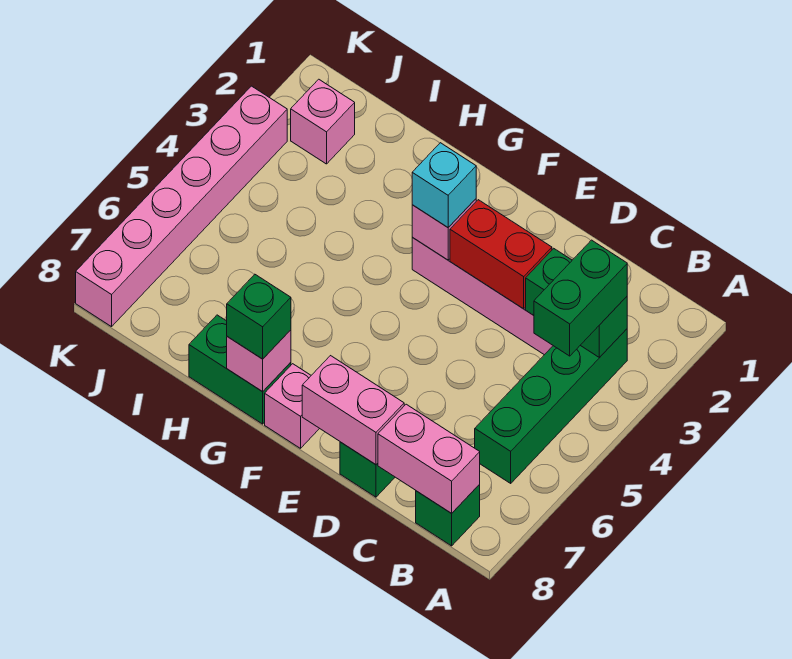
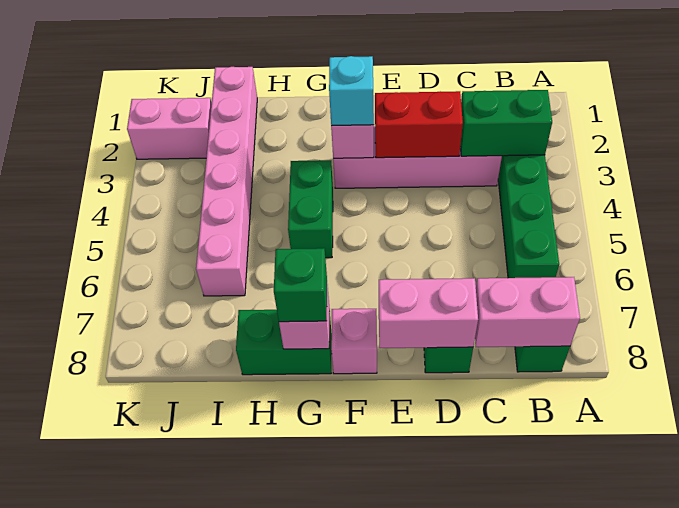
green brick B3:B4 level 3 -> green brick G4:G5 level 1
pink brick J2 level 1 -> pink brick J2:K2 level 1
pink brick K3:K8 level 1 -> pink brick I1:I6 level 1

